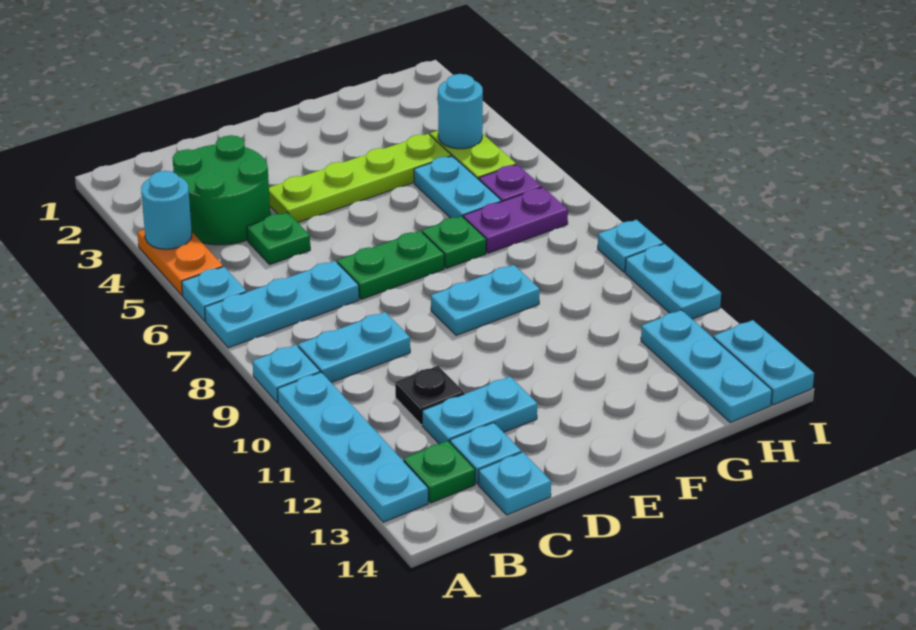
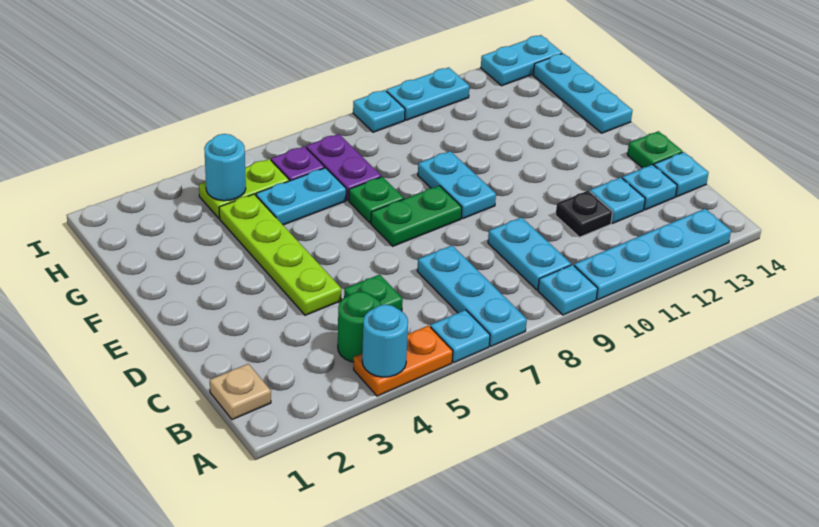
none -> tan plate B1 level 1
green round brick B3:C4 level 1 -> green round brick B4 level 1
green plate B13 level 1 -> green plate D14 level 1
cyan plate C12:D12 level 1 -> cyan plate C12 level 1
green plate D7:E7 level 1 -> green plate E7:E8 level 1
cyan plate H12:H14 level 1 -> cyan plate F14:H14 level 1

